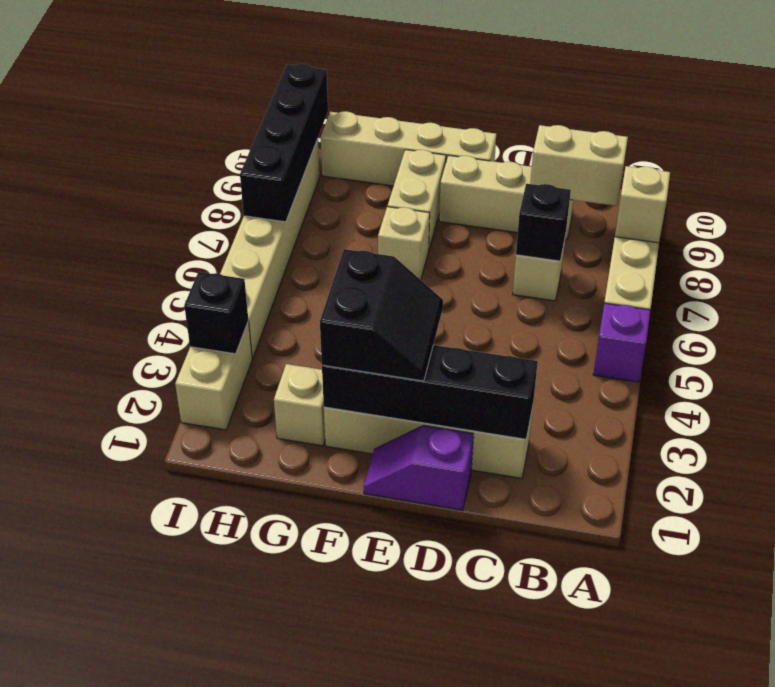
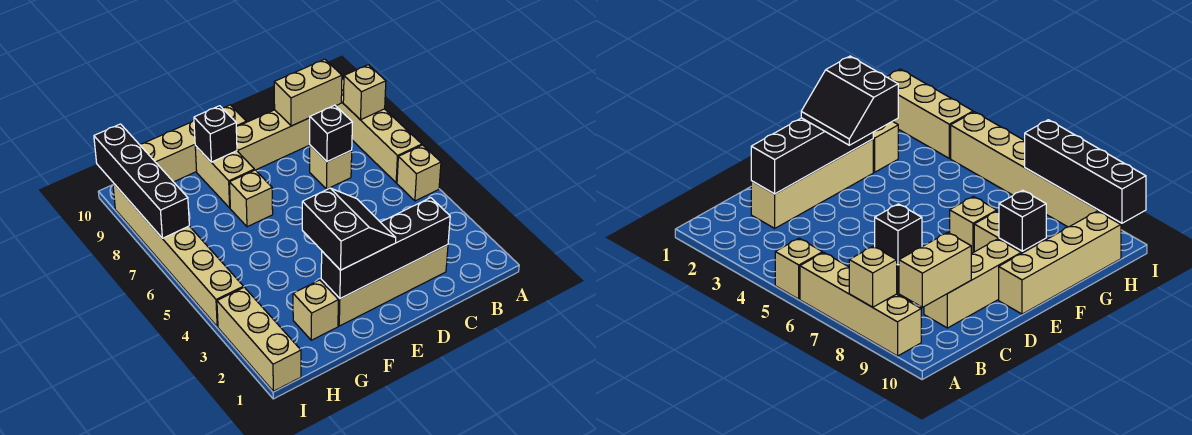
purple brick A5 level 1 -> tan brick A5 level 1
purple slope D1:E1 level 1 top D -> none
tan brick I2:I3 level 1 -> tan brick I1:I3 level 1
black brick I3 level 2 -> black brick F9 level 2

